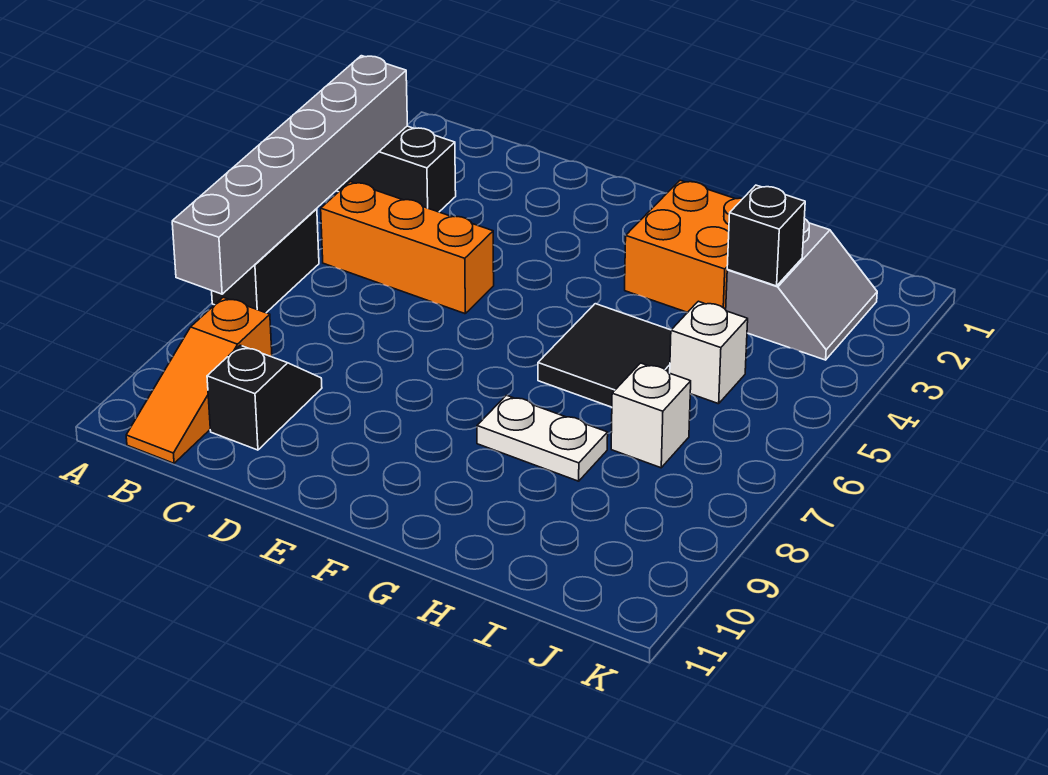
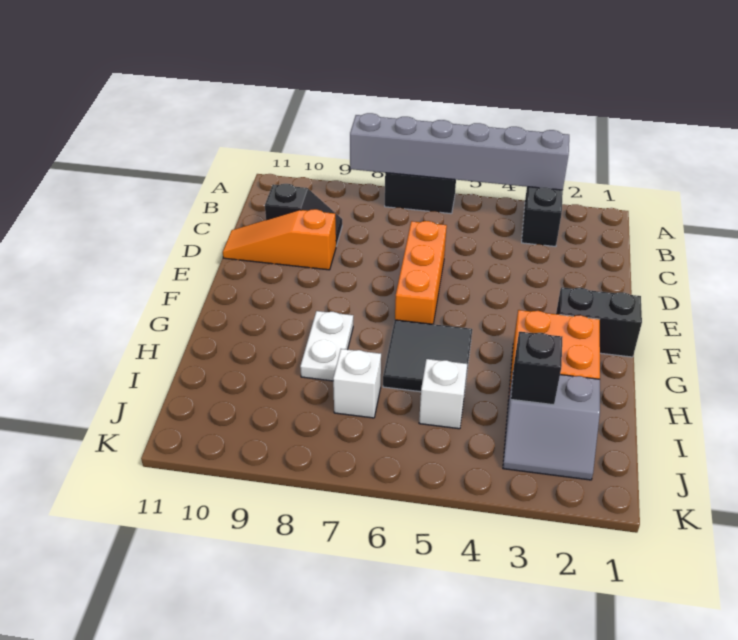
orange brick B5:D5 level 1 -> orange brick D6:F6 level 1
orange slope B9:B11 level 1 top 9 -> orange slope D9:D11 level 1 top 9
none -> black brick F1:F2 level 1

